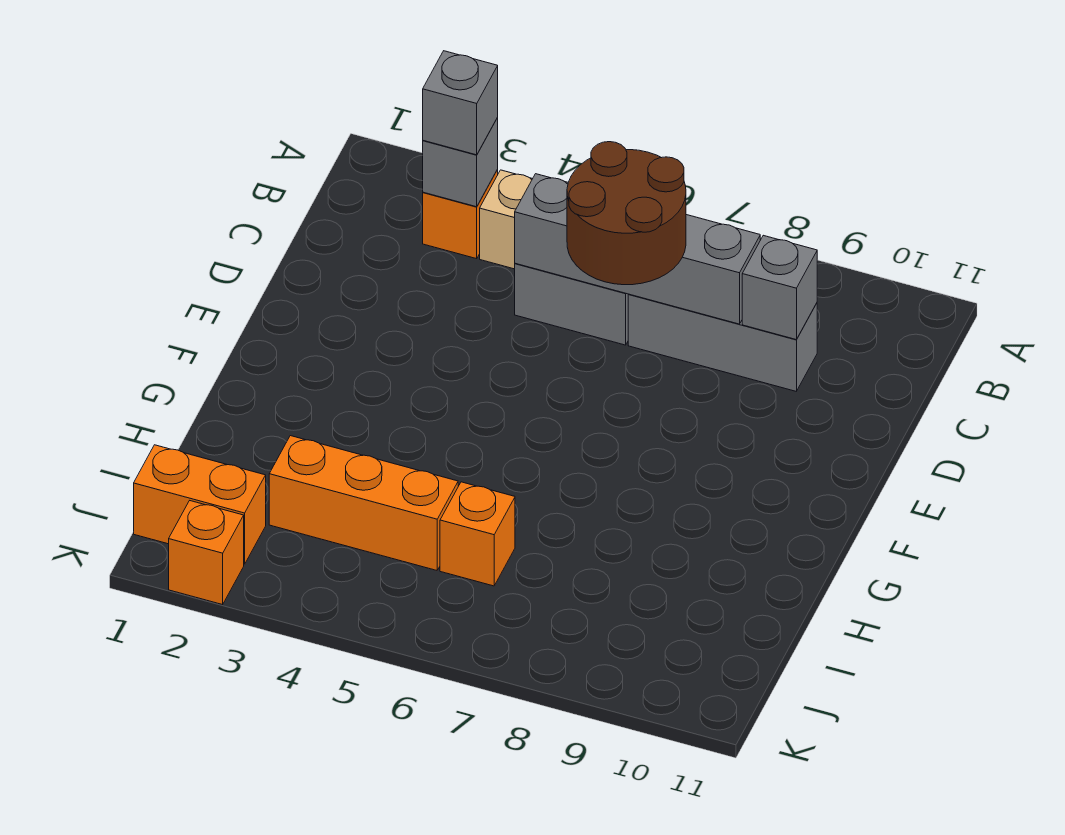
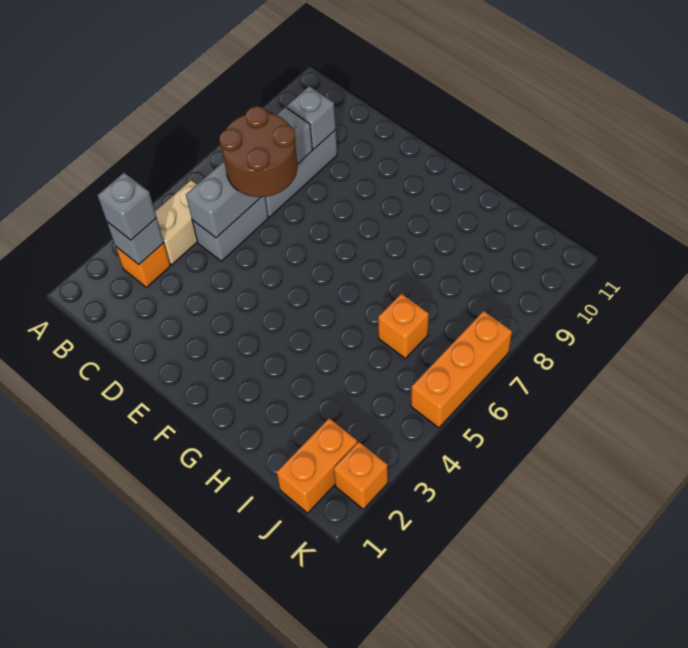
orange brick I3:I5 level 1 -> orange brick K5:K7 level 1

